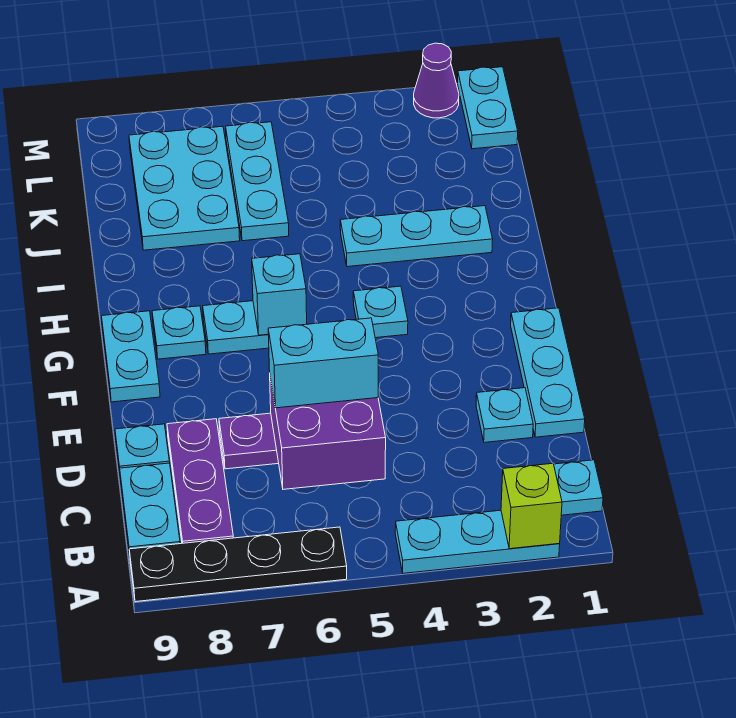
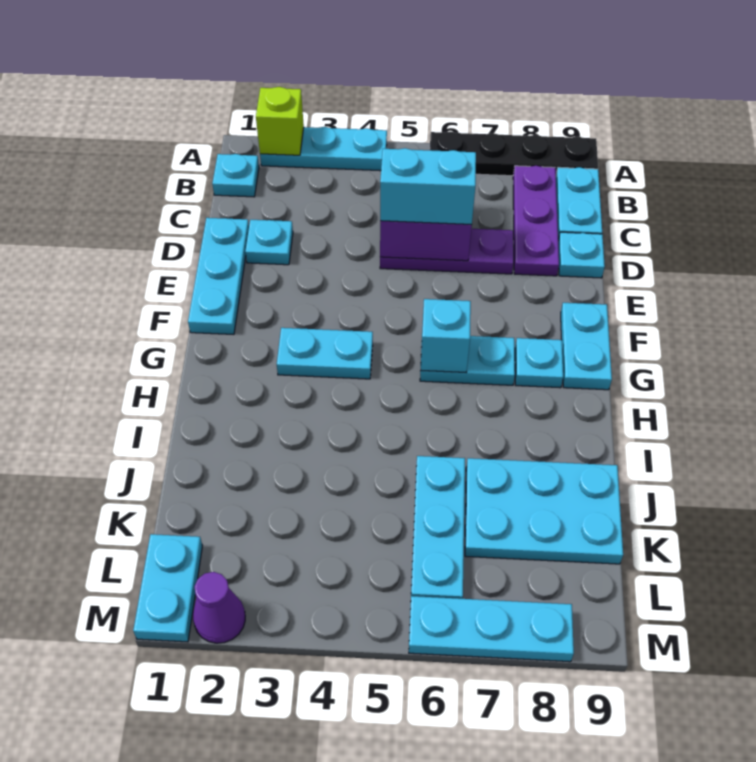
cyan plate G4 level 1 -> cyan plate G3:G4 level 1
cyan plate I2:I4 level 1 -> cyan plate M6:M8 level 1
cyan plate J7:L8 level 1 -> cyan plate J7:K9 level 1

